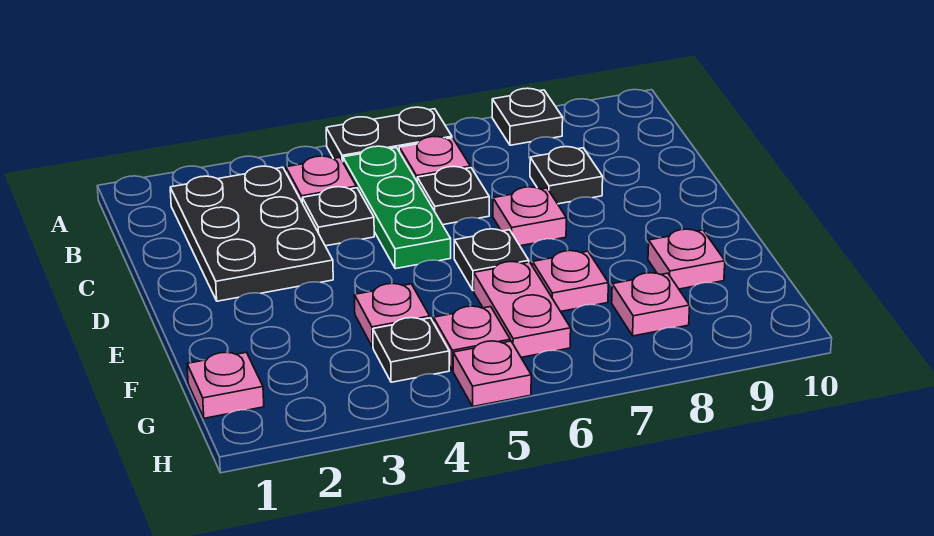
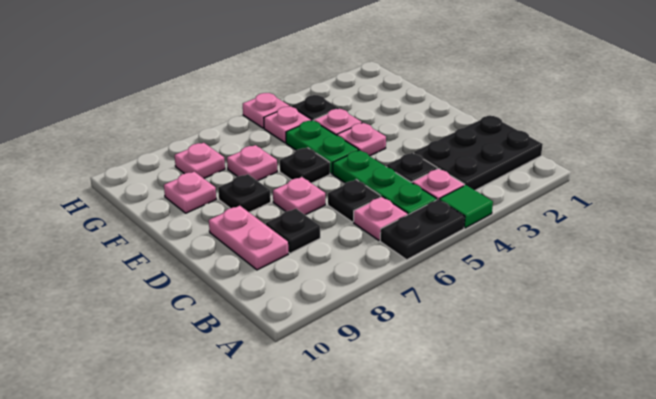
none -> green tile A4 level 1
black plate A8 level 1 -> black plate E8 level 1
black plate B2:D3 level 1 -> black plate B1:C3 level 1
none -> green plate E5:F5 level 1
pink plate F6:G6 level 1 -> pink plate C9:D9 level 1
pink plate G1 level 1 -> pink plate E4 level 1

